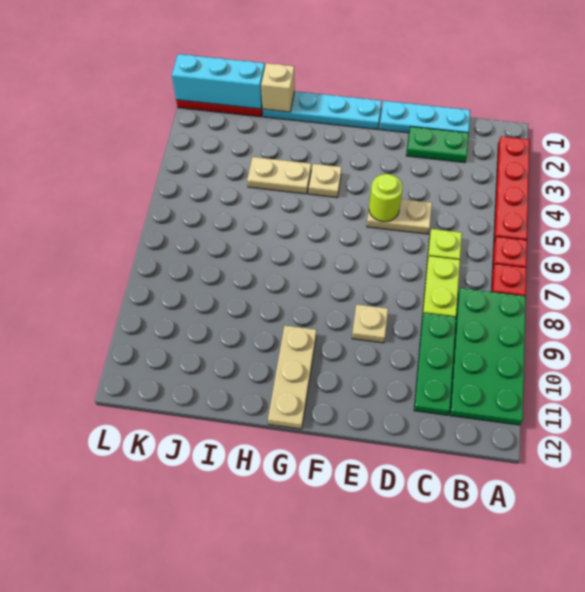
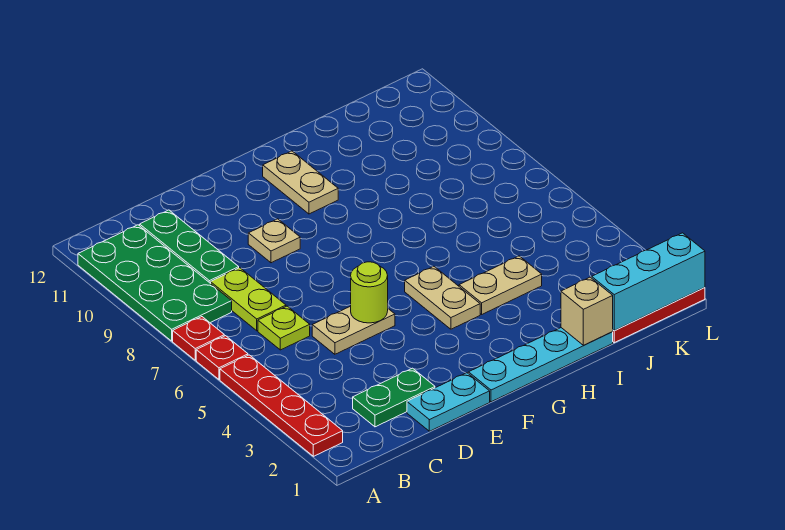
cyan plate C1:E1 level 1 -> cyan plate D1:E1 level 1
tan plate G4 level 1 -> tan plate G4:G5 level 1
tan plate G10:G12 level 1 -> tan plate G10:G11 level 1

